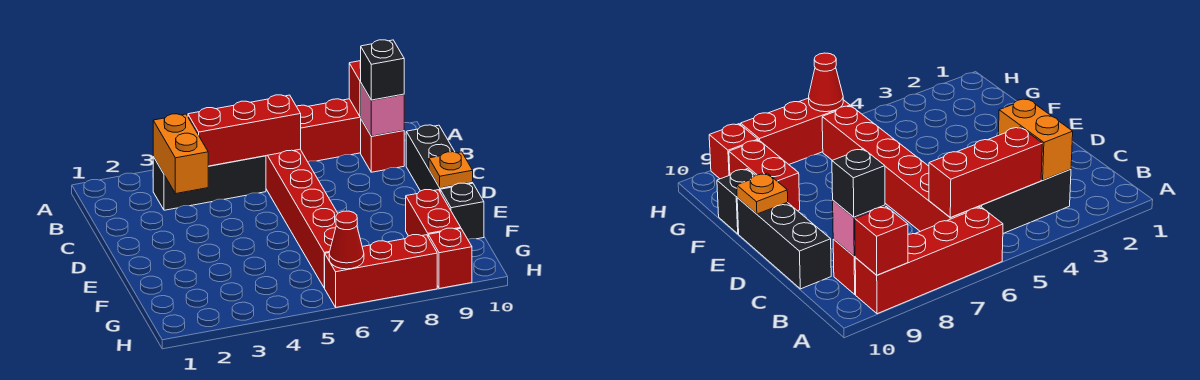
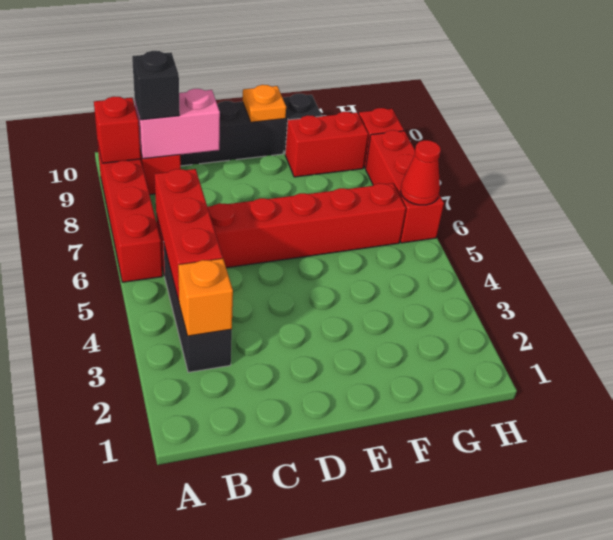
orange brick B3:C3 level 2 -> orange brick B3 level 2
pink brick B9 level 2 -> pink brick B9:C9 level 2

